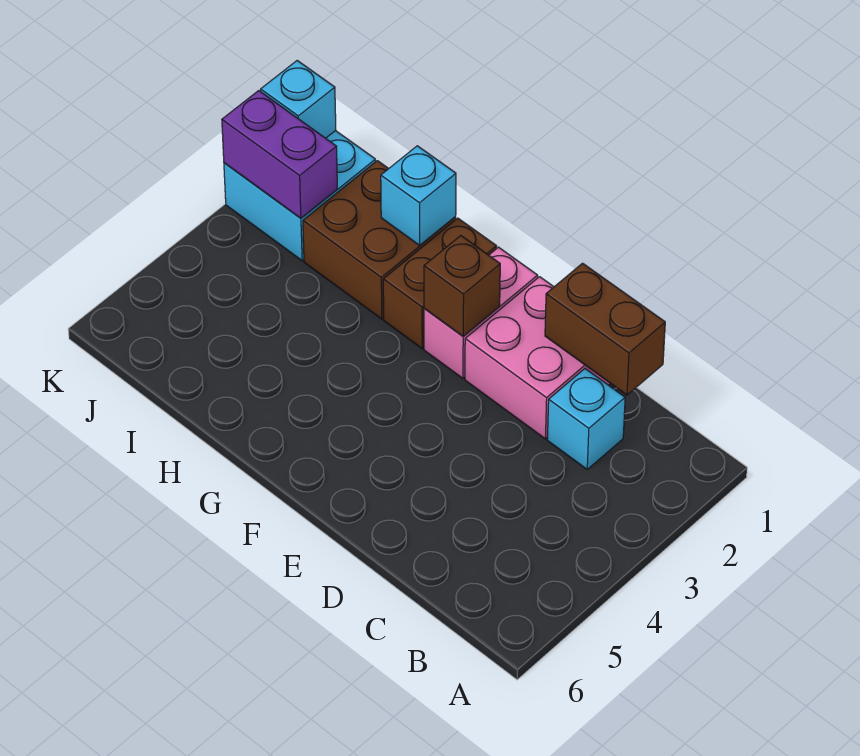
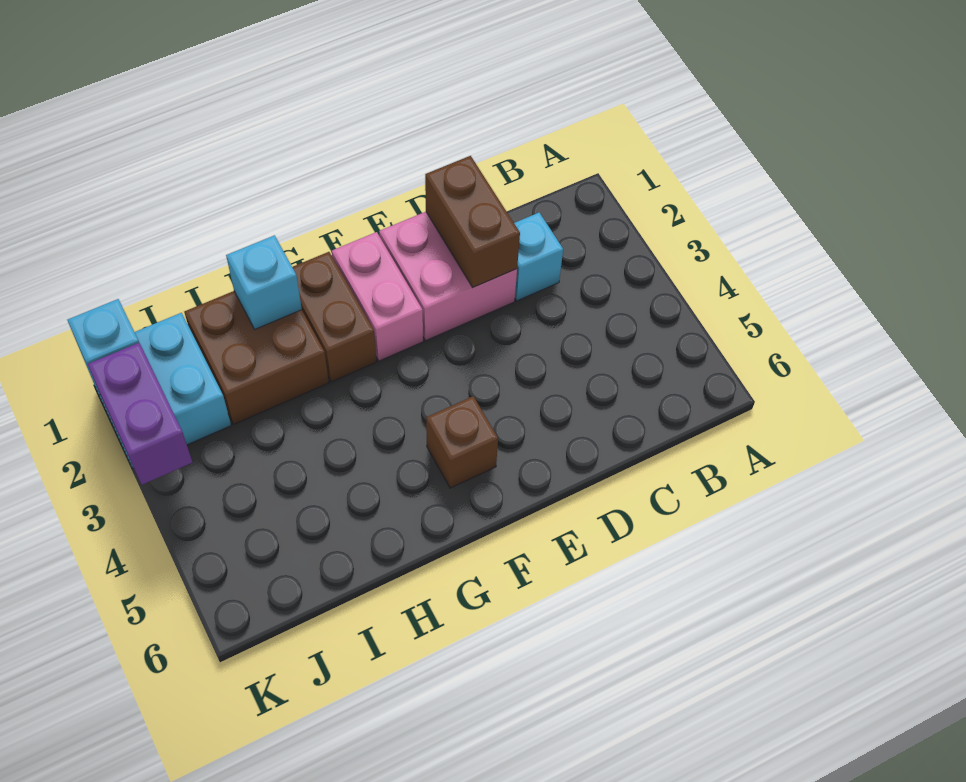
brown brick C1:D1 level 2 -> brown brick D1:D2 level 2
brown brick F2 level 2 -> brown brick F5 level 1
purple brick J2:K2 level 2 -> purple brick K2:K3 level 2

